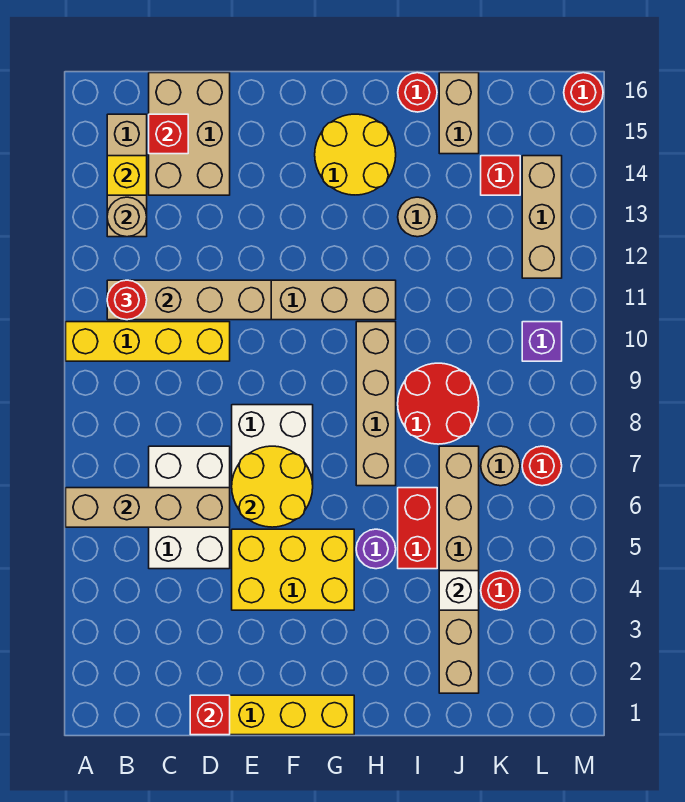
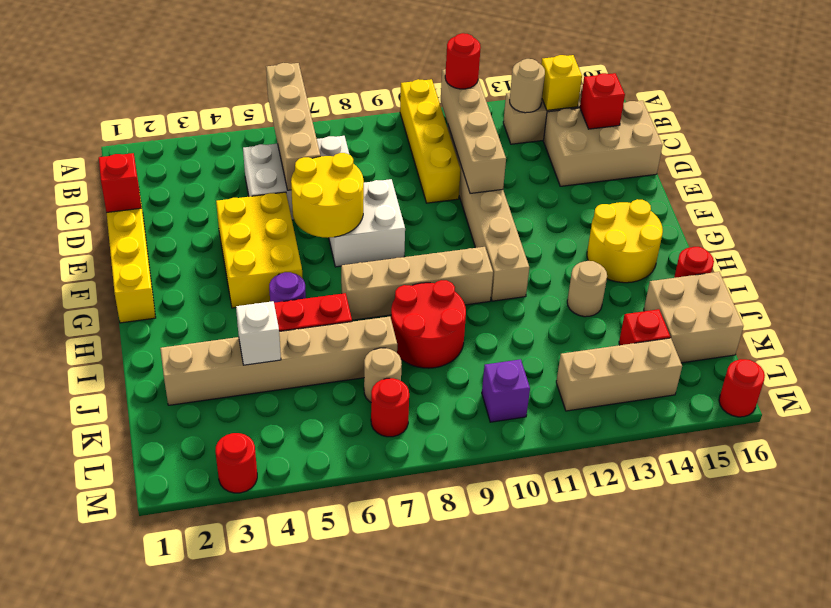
tan brick J15:J16 level 1 -> tan brick J15:K16 level 1
red round brick K4 level 1 -> red round brick M3 level 1

